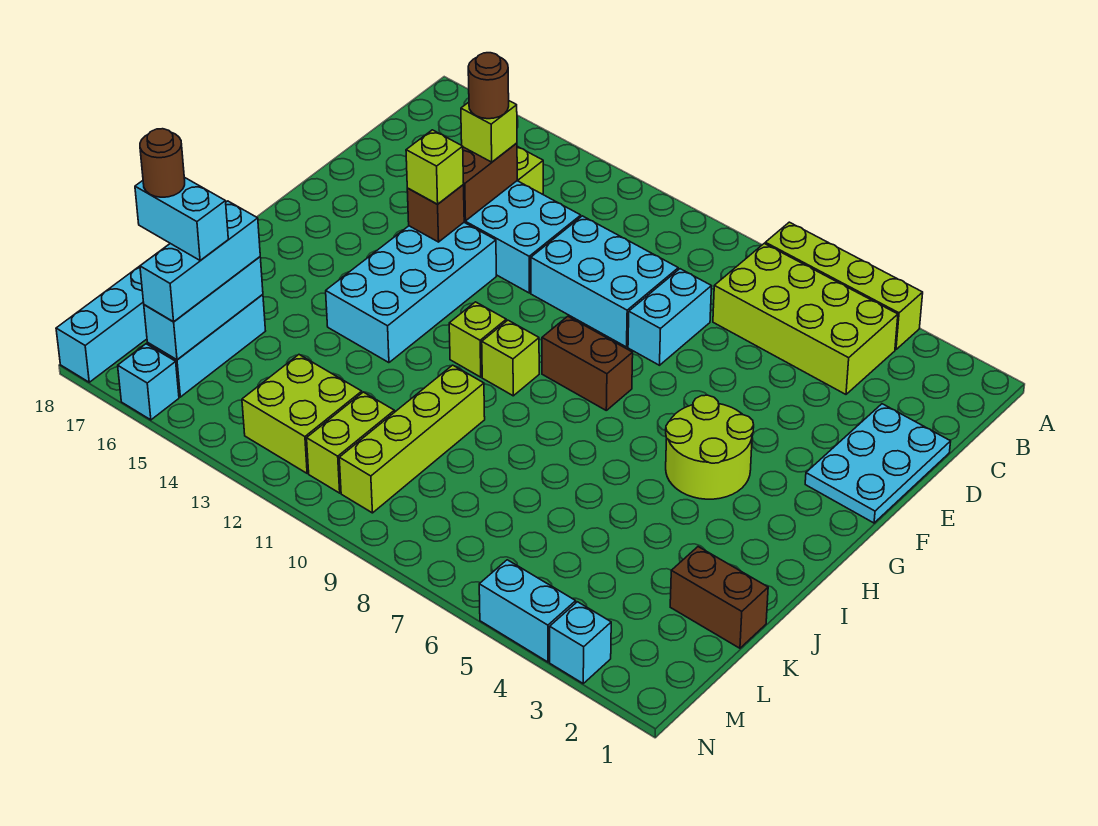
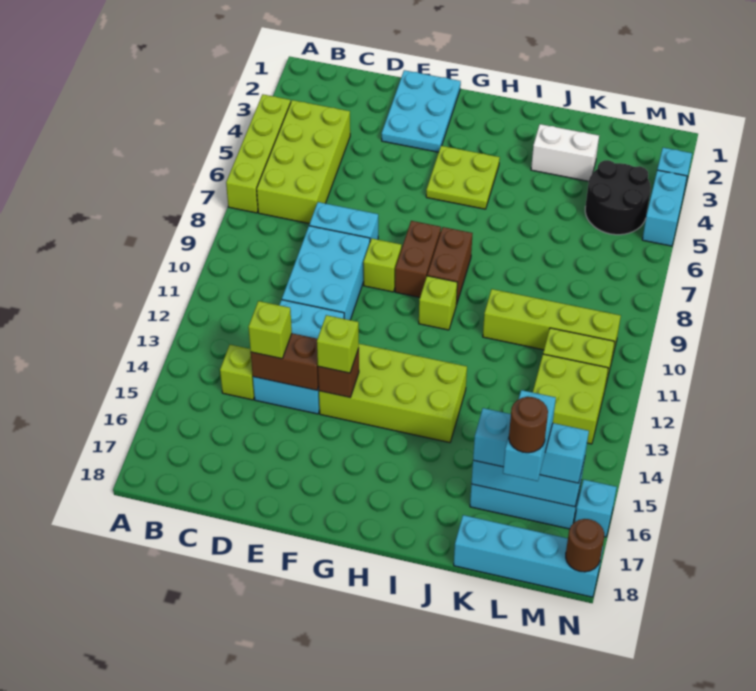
cyan plate D1:F2 level 1 -> cyan plate E1:F3 level 1
brown round brick D14 level 4 -> brown round brick N18 level 2
cyan brick F13:I14 level 1 -> lime brick F13:I14 level 1
lime round brick G4:H5 level 1 -> lime plate G4:H5 level 1
lime brick H11 level 1 -> lime brick F9 level 1
none -> white brick J3:K3 level 1
brown brick K1:K2 level 1 -> brown brick H8:H9 level 1
none -> black round brick L4:M5 level 1

